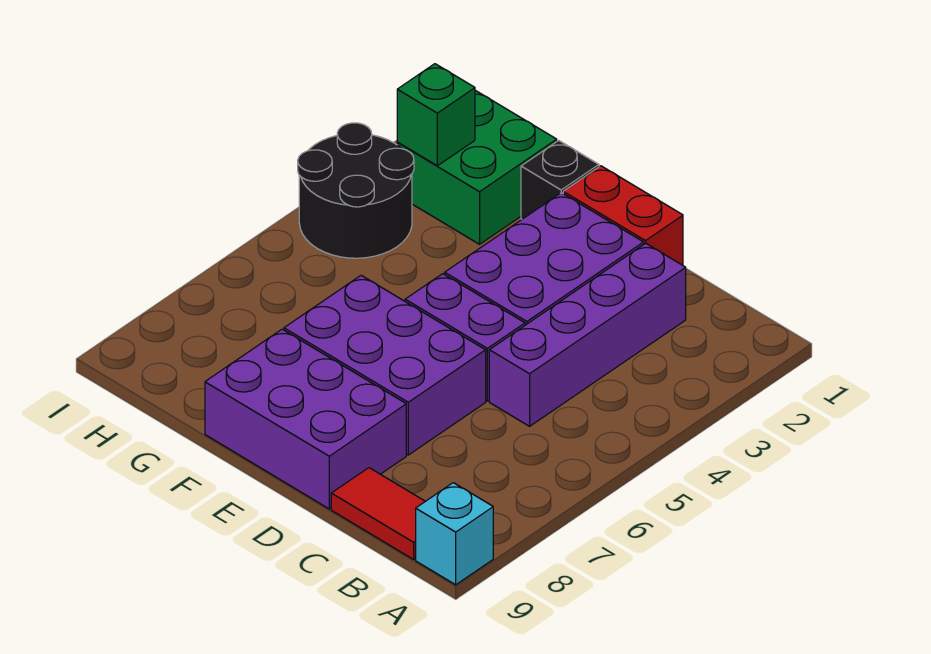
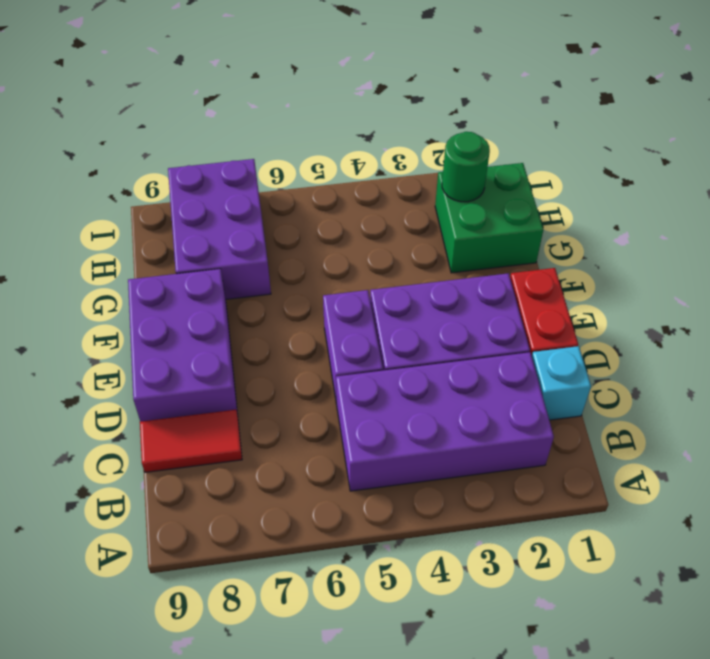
cyan brick A9 level 1 -> cyan brick C1 level 1
red tile B9:C9 level 1 -> red tile C8:C9 level 1
purple brick C2:C5 level 1 -> purple brick B2:C5 level 1
purple brick D6:F7 level 1 -> purple brick G7:I8 level 1
black brick F1 level 1 -> none
green brick H2 level 2 -> green round brick H2 level 2
black round brick H3:I4 level 1 -> none

